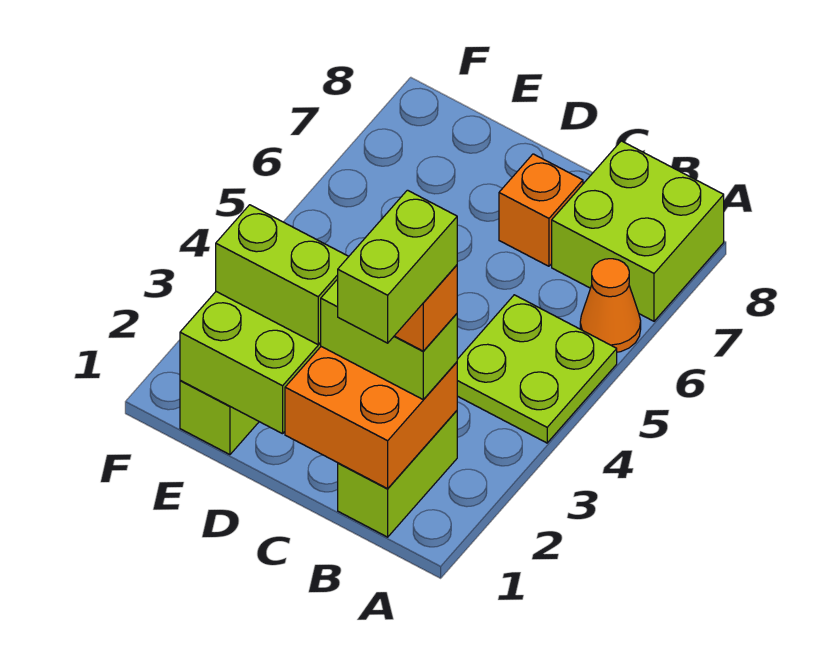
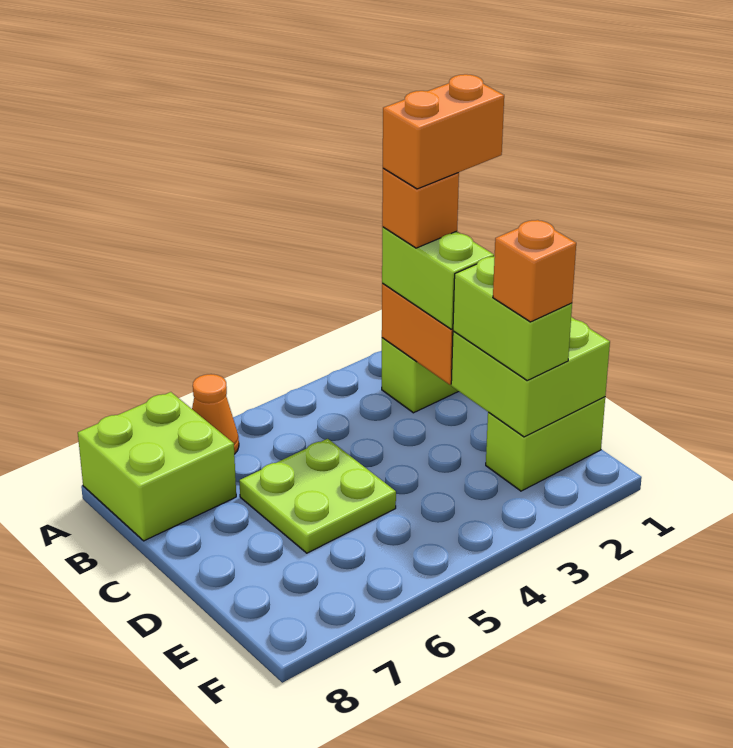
lime plate A4:B5 level 1 -> lime plate C5:D6 level 1
lime brick B1:B2 level 5 -> orange brick B1:B2 level 5
orange brick C7 level 1 -> orange brick E2 level 4

